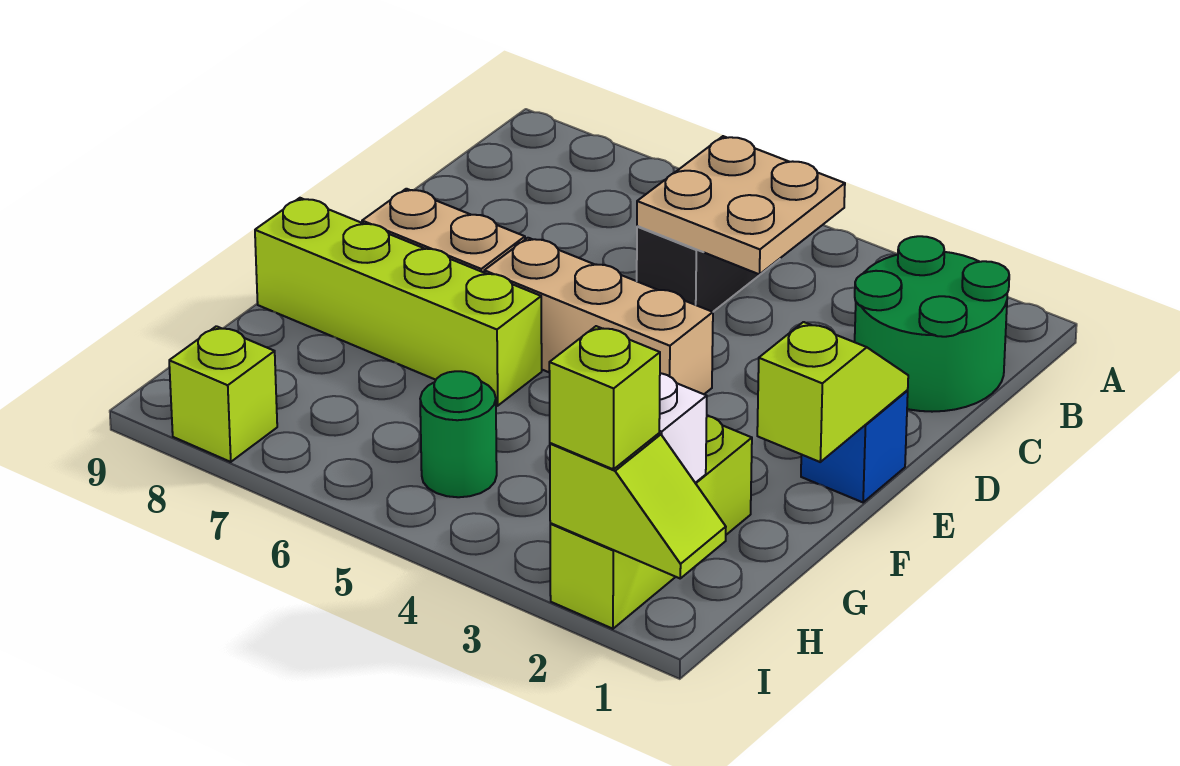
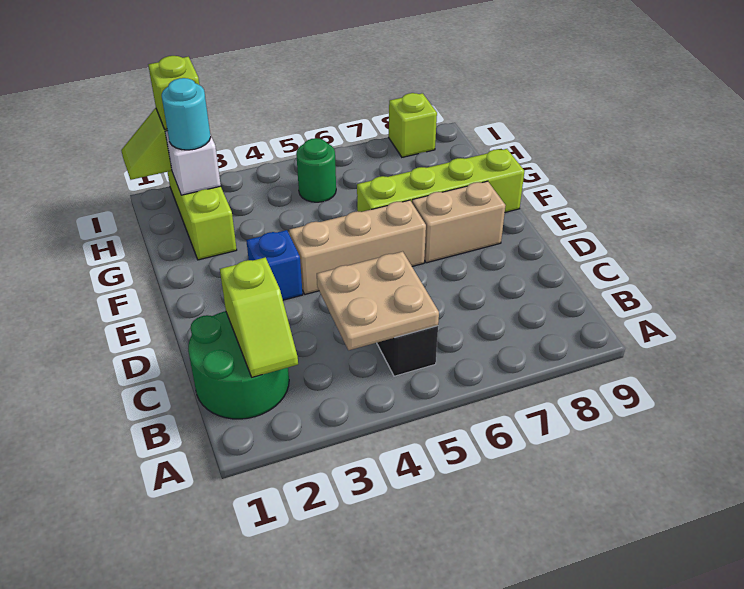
blue brick E1 level 1 -> blue brick E3 level 1
lime slope E1:F1 level 2 top F -> lime slope B2:C2 level 2 top C
none -> cyan round brick H2 level 3

